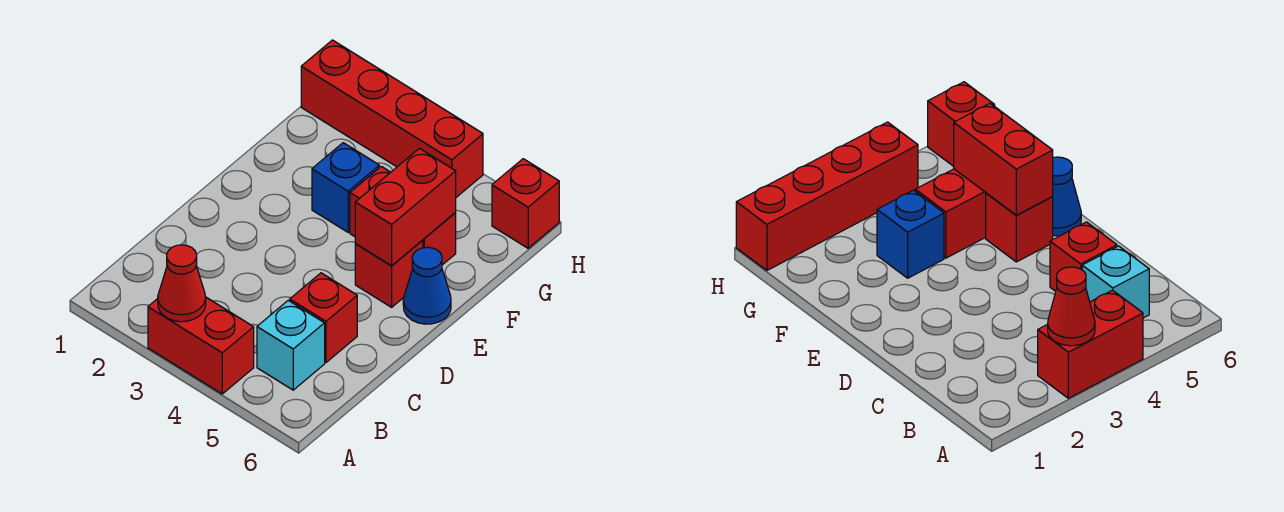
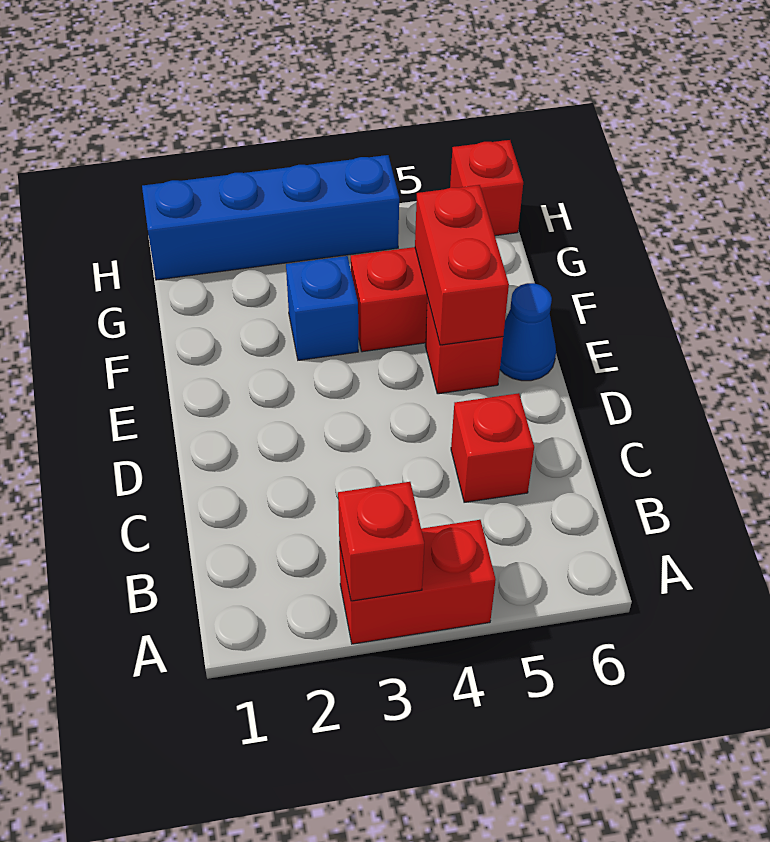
red cone A3 level 2 -> red brick A3 level 2
cyan brick B5 level 1 -> none
red brick H1:H4 level 1 -> blue brick H1:H4 level 1

